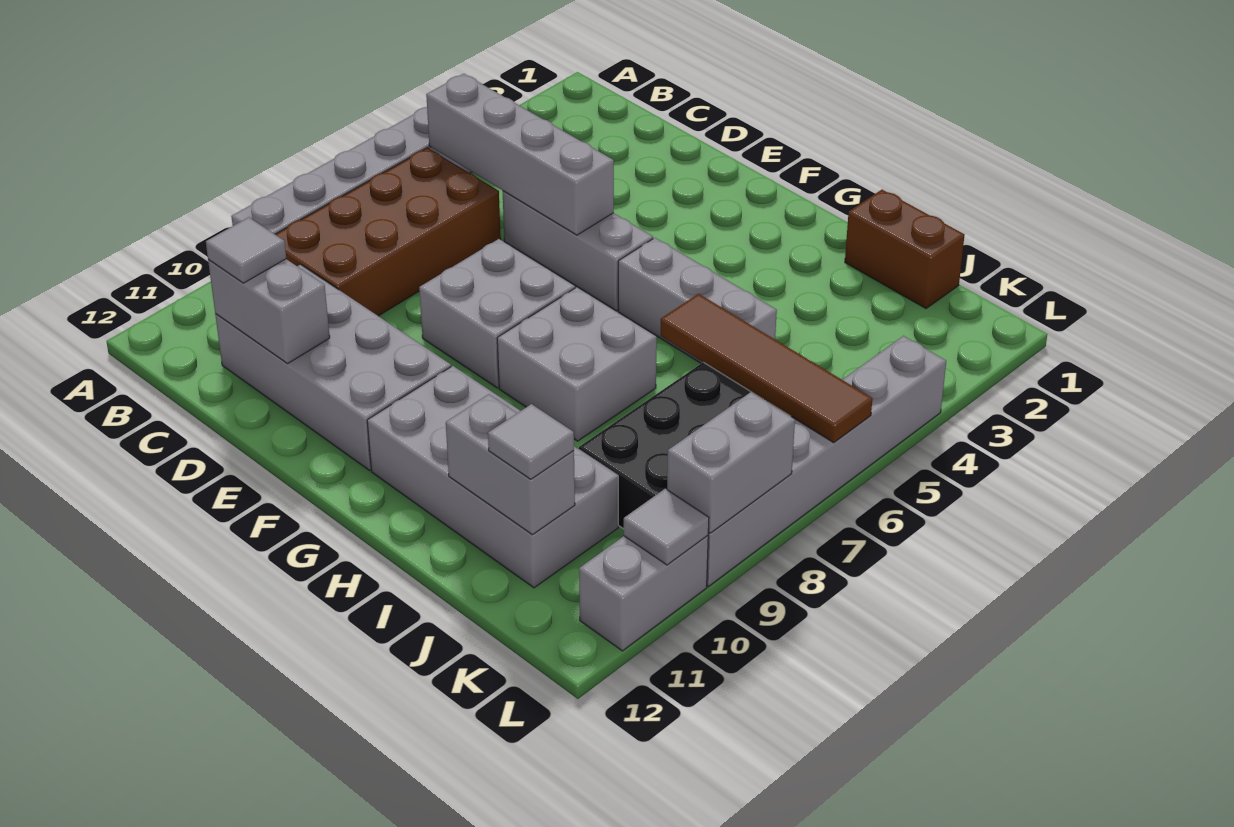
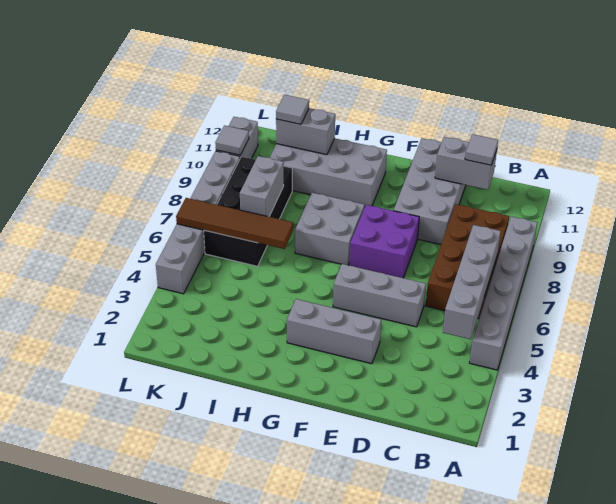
grey brick B5:E5 level 2 -> grey brick B4:B7 level 2
grey brick C10:F11 level 1 -> grey brick D9:E12 level 1
grey brick E7:F8 level 1 -> purple brick E7:F8 level 1
grey brick G5:I5 level 1 -> grey brick E3:G3 level 1
brown brick I1:J1 level 1 -> none
grey brick L8:L9 level 2 -> grey brick J7:J8 level 2

